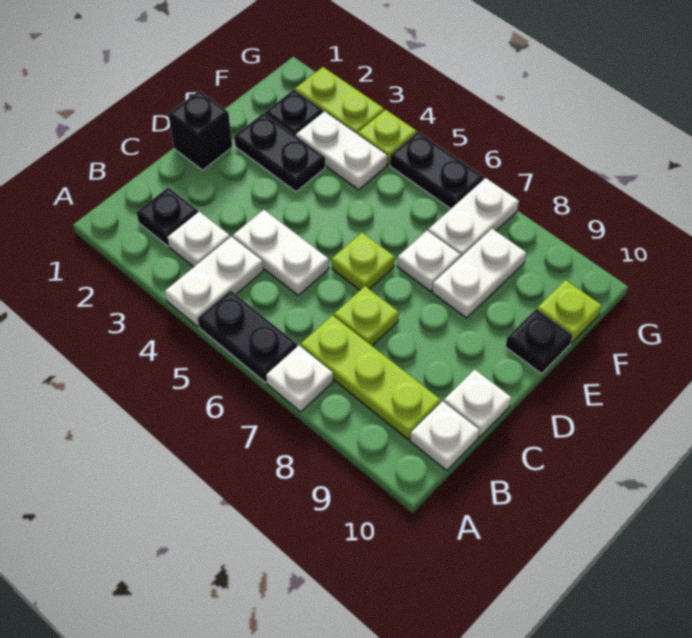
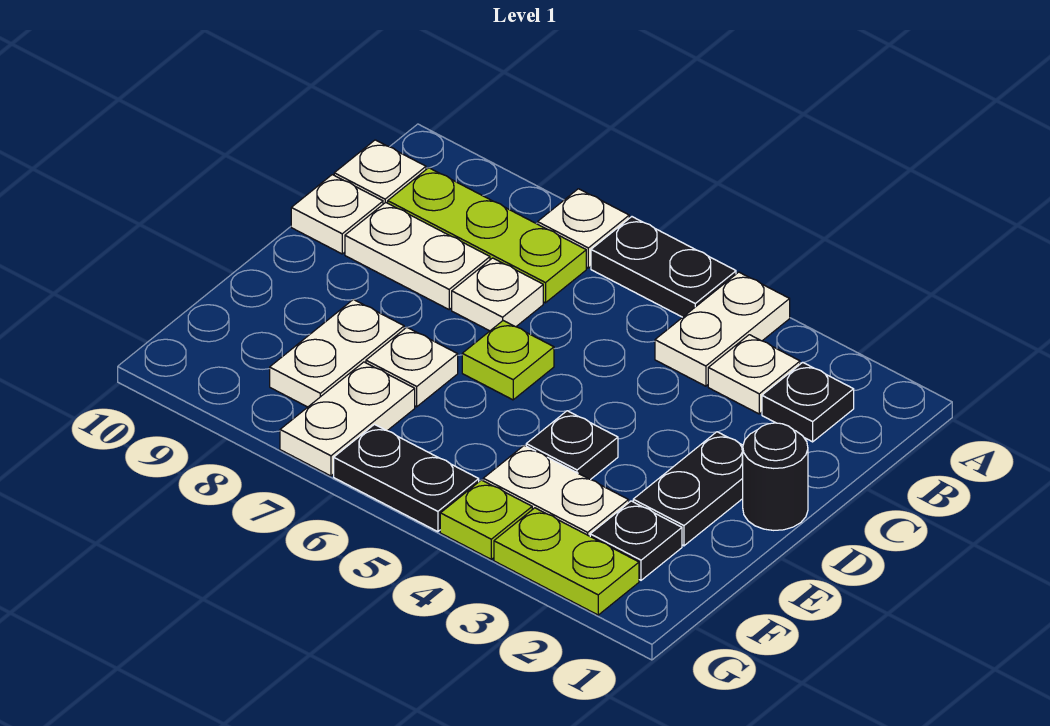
white plate C4:C5 level 1 -> white plate C8:C9 level 1
lime plate C7 level 1 -> white plate C7 level 1
black brick D1 level 1 -> black round brick D1 level 1
black plate E2:E3 level 1 -> black plate D2:E2 level 1
black plate E10 level 1 -> black plate E4 level 1
lime plate F10 level 1 -> none

